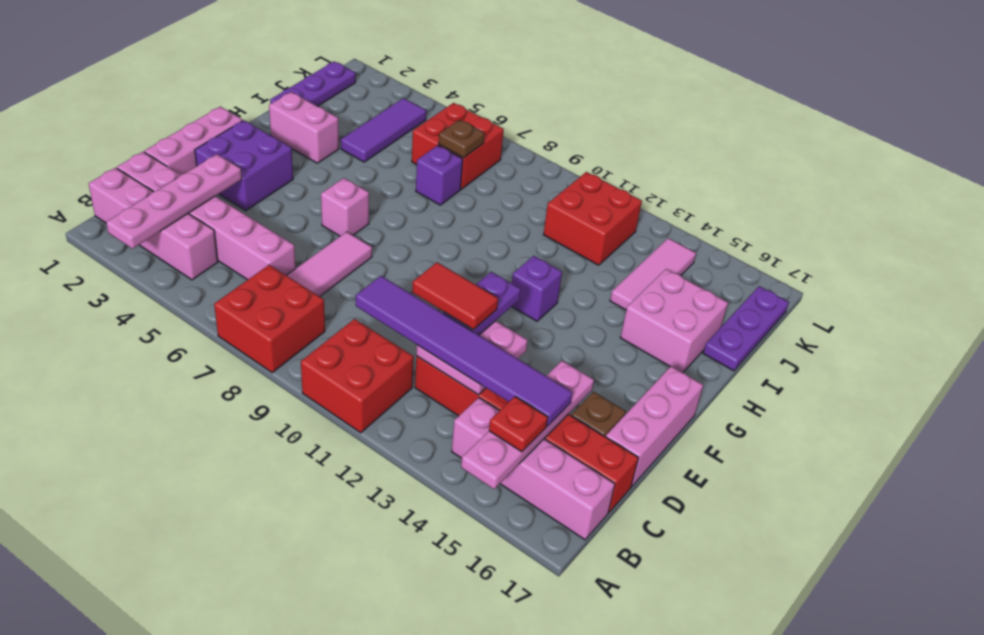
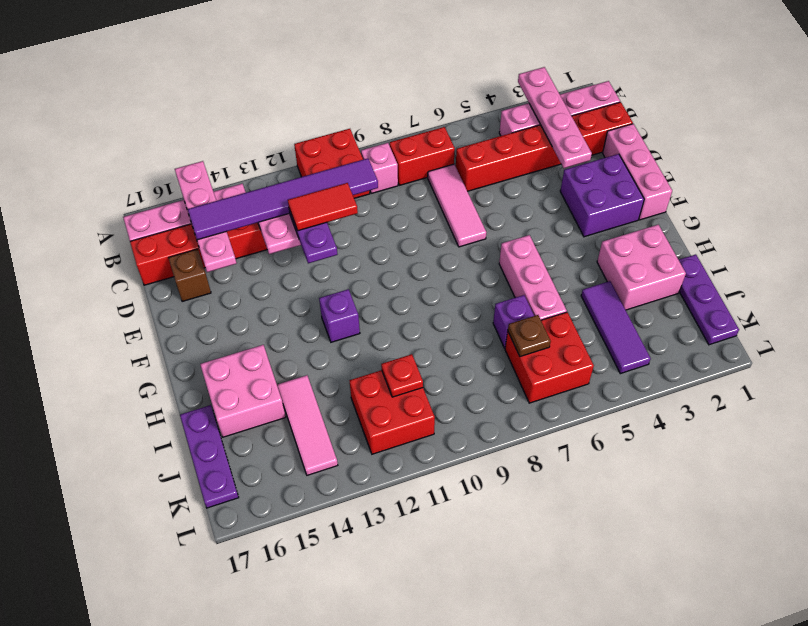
red brick A7:B8 level 1 -> red brick B7:B8 level 1
red plate B15 level 3 -> red plate J11 level 2
pink brick C1:C6 level 1 -> red brick C1:C6 level 1
pink brick D17:F17 level 1 -> pink brick G6:I6 level 1
pink brick F6 level 1 -> pink brick B9 level 1
pink brick H2:H3 level 1 -> pink brick H2:I3 level 1

